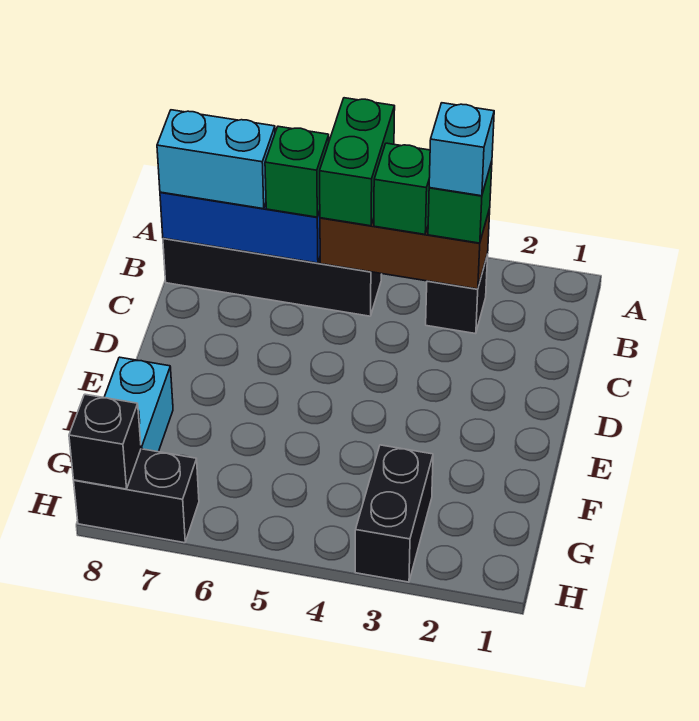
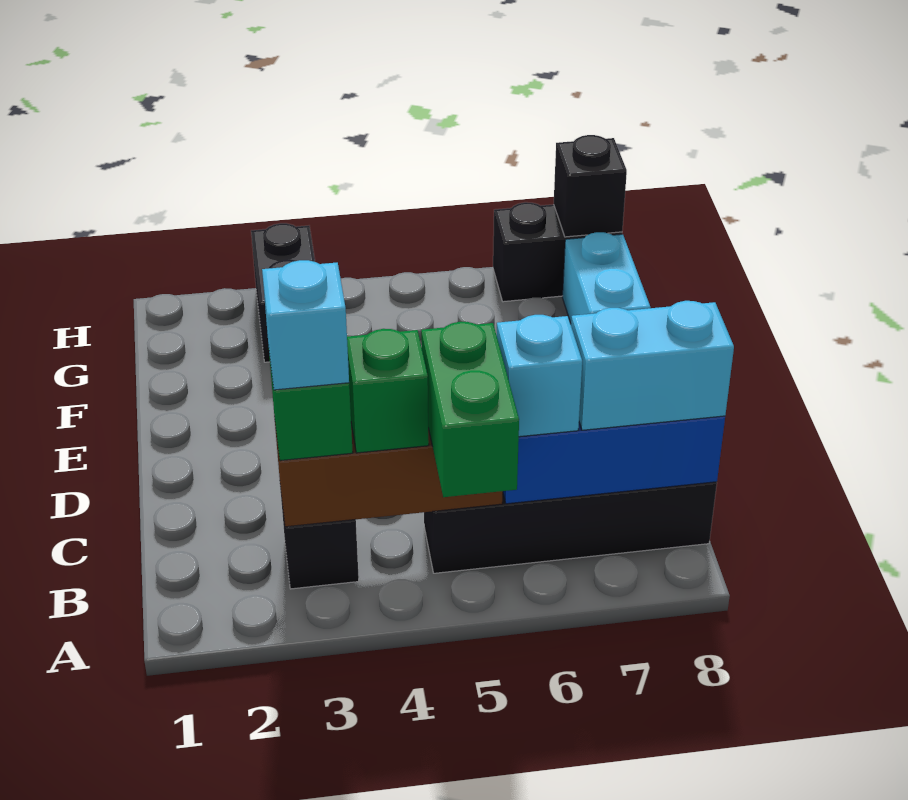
green brick B6 level 3 -> cyan brick B6 level 3

